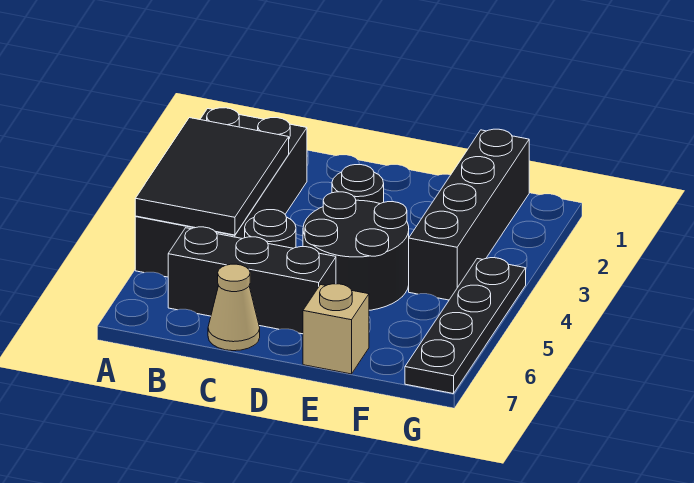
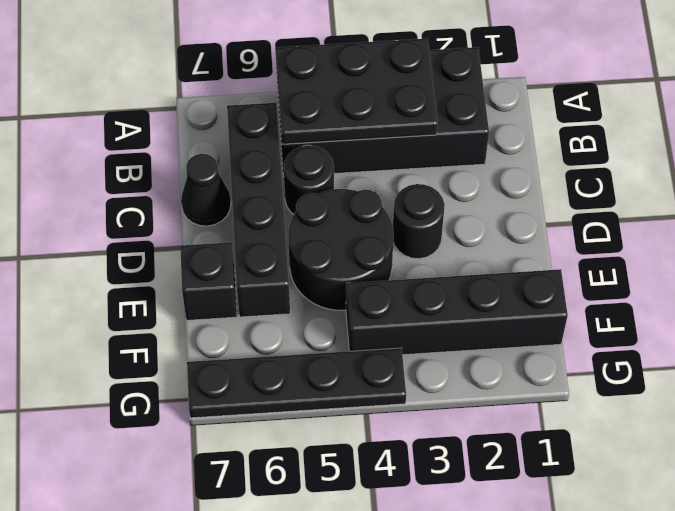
black tile A3:B5 level 2 -> black plate A3:B5 level 2
black brick B6:D6 level 1 -> black brick B6:E6 level 1
tan cone C7 level 1 -> black cone C7 level 1
tan brick E7 level 1 -> black brick E7 level 1

